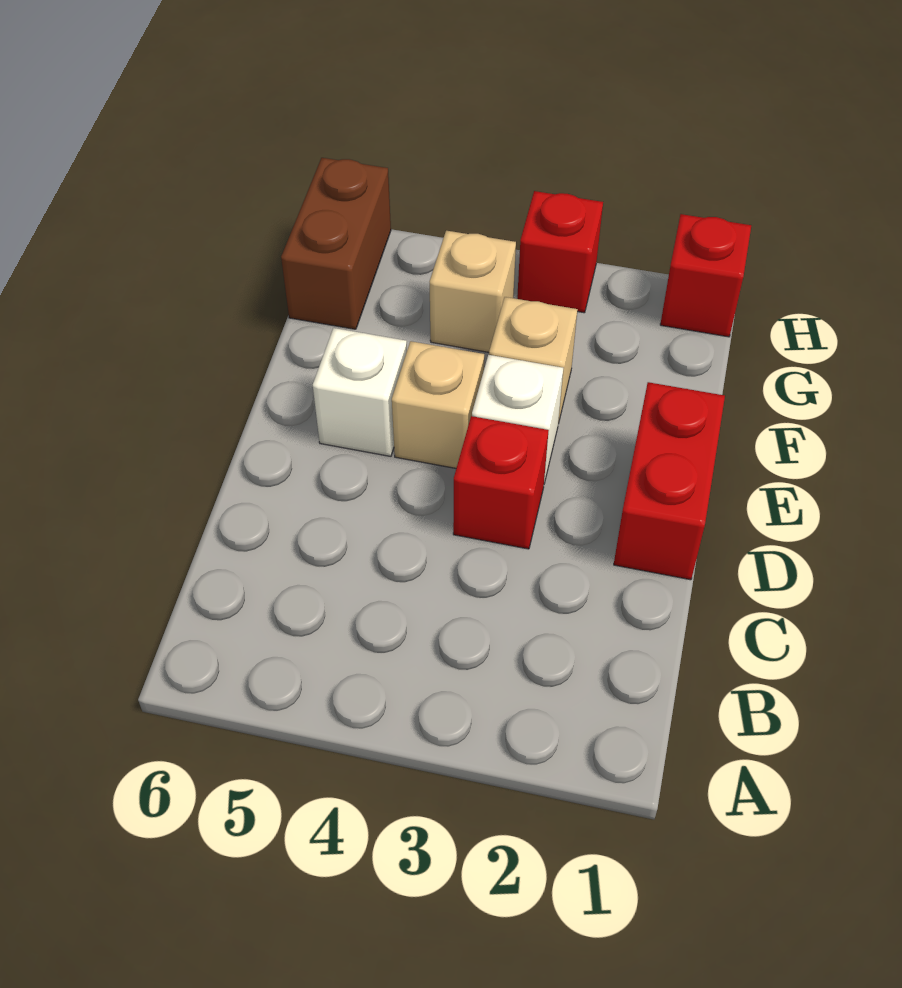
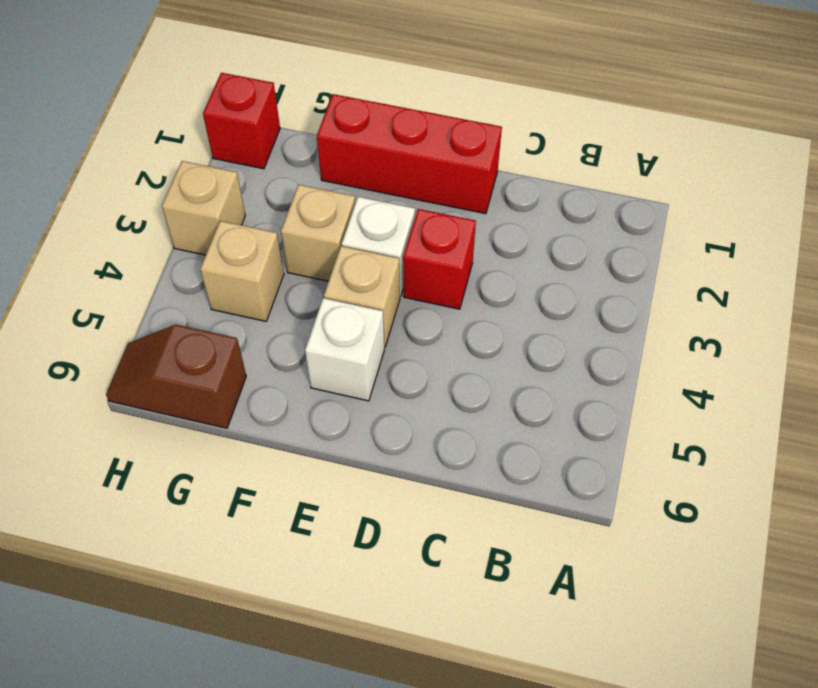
red brick D1:E1 level 1 -> red brick D1:F1 level 1
brown brick G6:H6 level 1 -> brown slope G6:H6 level 1 top G
red brick H3 level 1 -> tan brick H3 level 1

